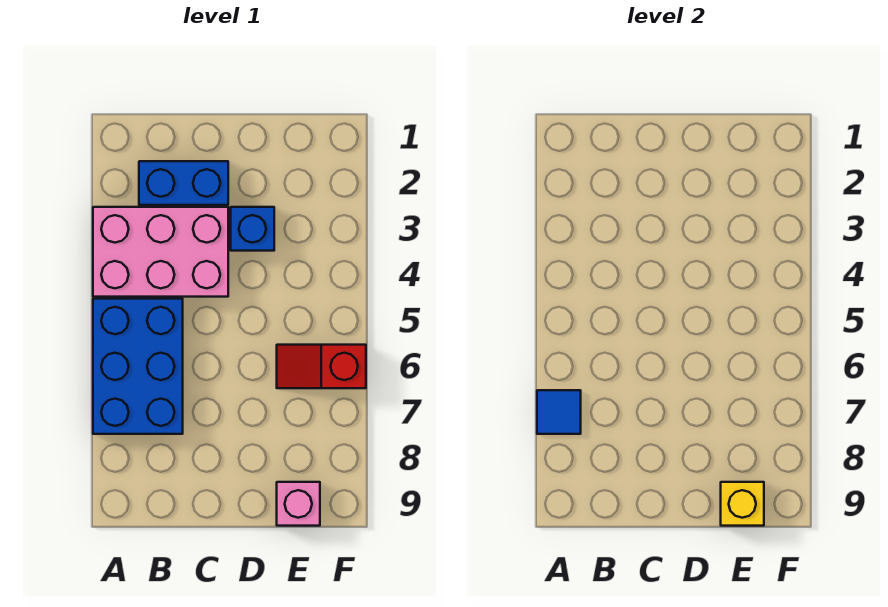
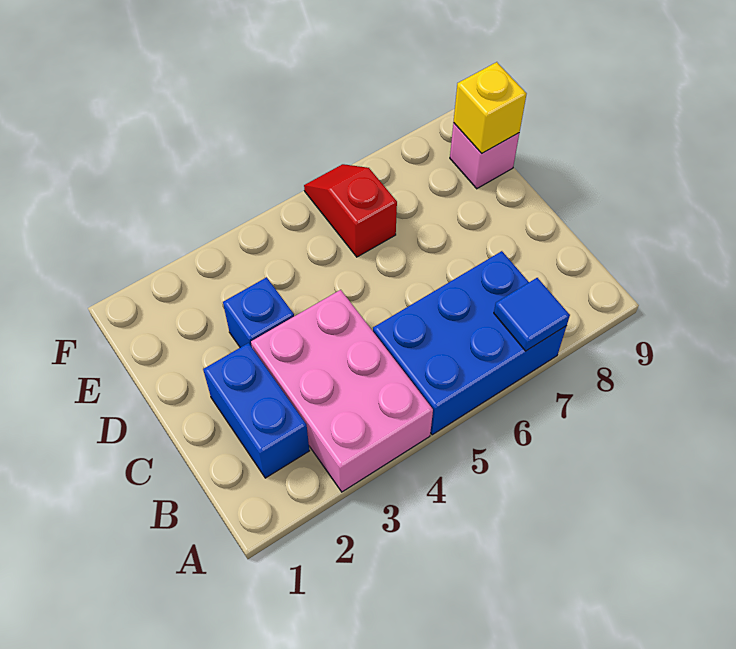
red slope E6:F6 level 1 top F -> red slope E6:F6 level 1 top E

